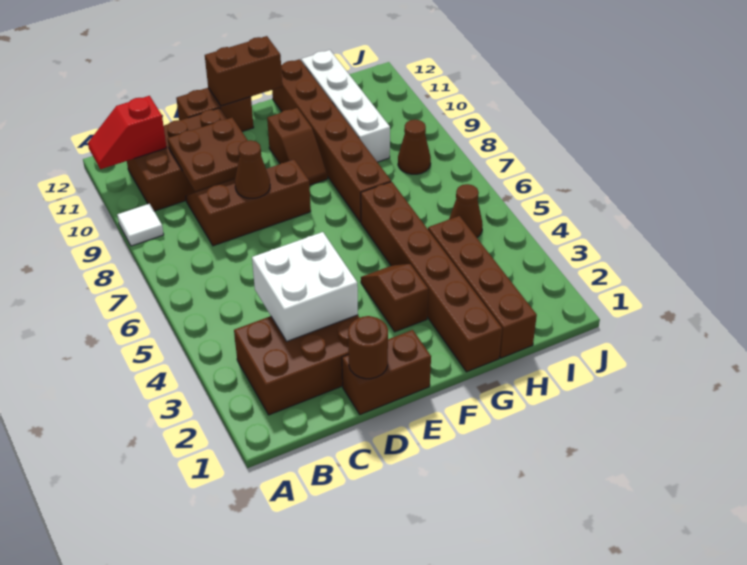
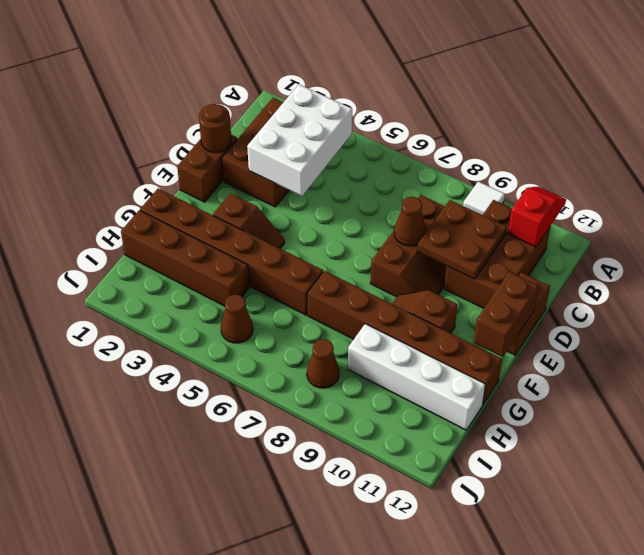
white brick C3:D4 level 2 -> white brick B3:D4 level 2

